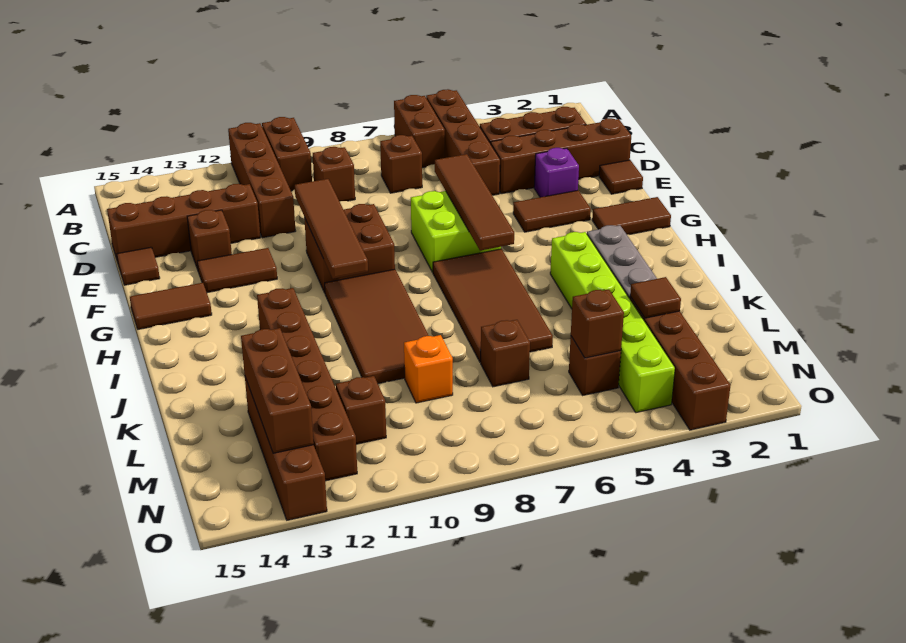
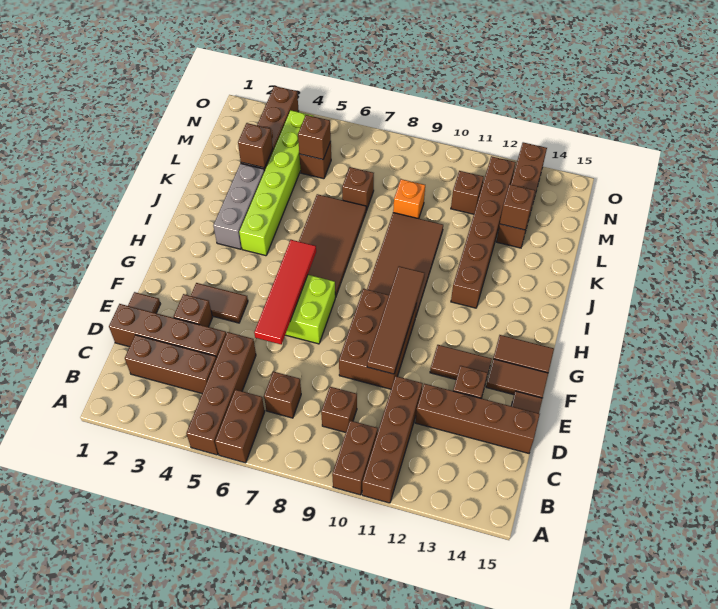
purple brick E3 level 1 -> brown brick E3 level 1
brown tile E6:H6 level 2 -> red tile E6:H6 level 2
brown brick F9:G10 level 1 -> brown brick E9:G10 level 1
brown tile G1:G2 level 1 -> brown tile F14:F15 level 1
brown tile L3 level 2 -> brown brick L3 level 2
brown brick L13:N13 level 2 -> brown brick L13 level 2

